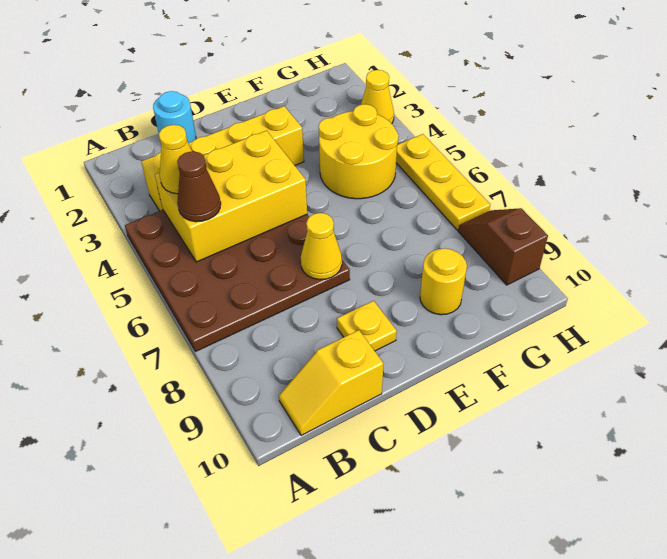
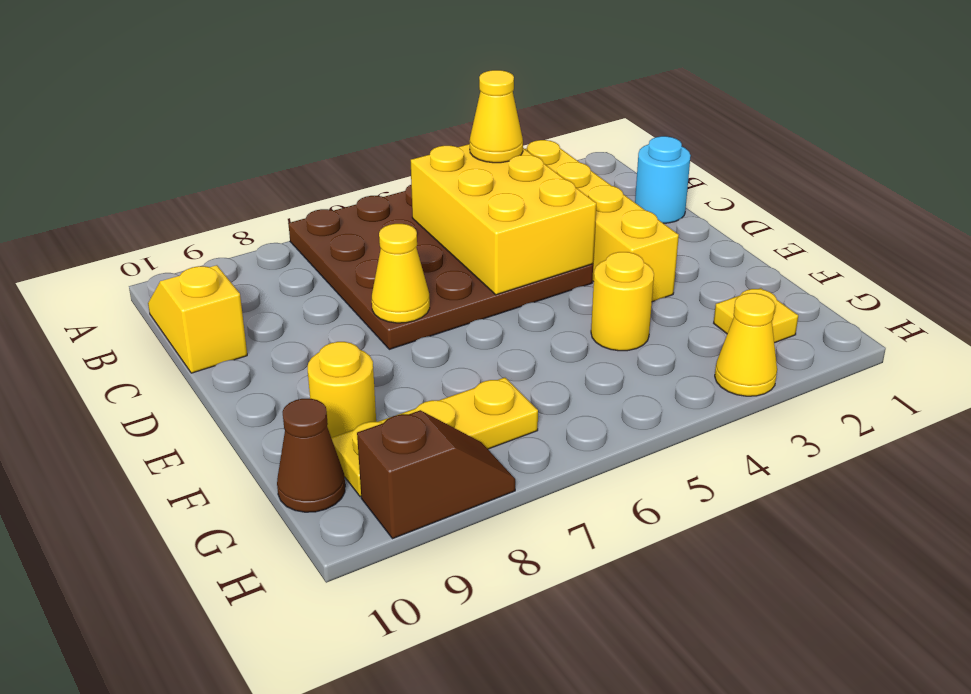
brown cone B5 level 3 -> brown cone G10 level 1
yellow plate D9 level 1 -> yellow plate G2 level 1
yellow round brick F4:G5 level 1 -> yellow round brick F4 level 1
yellow plate H5:H7 level 1 -> yellow plate G7:G9 level 1

